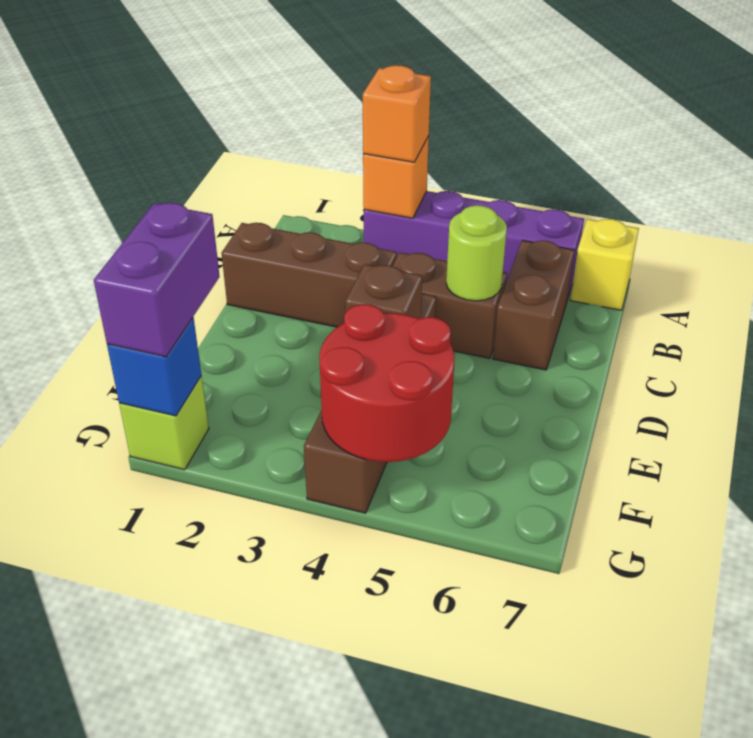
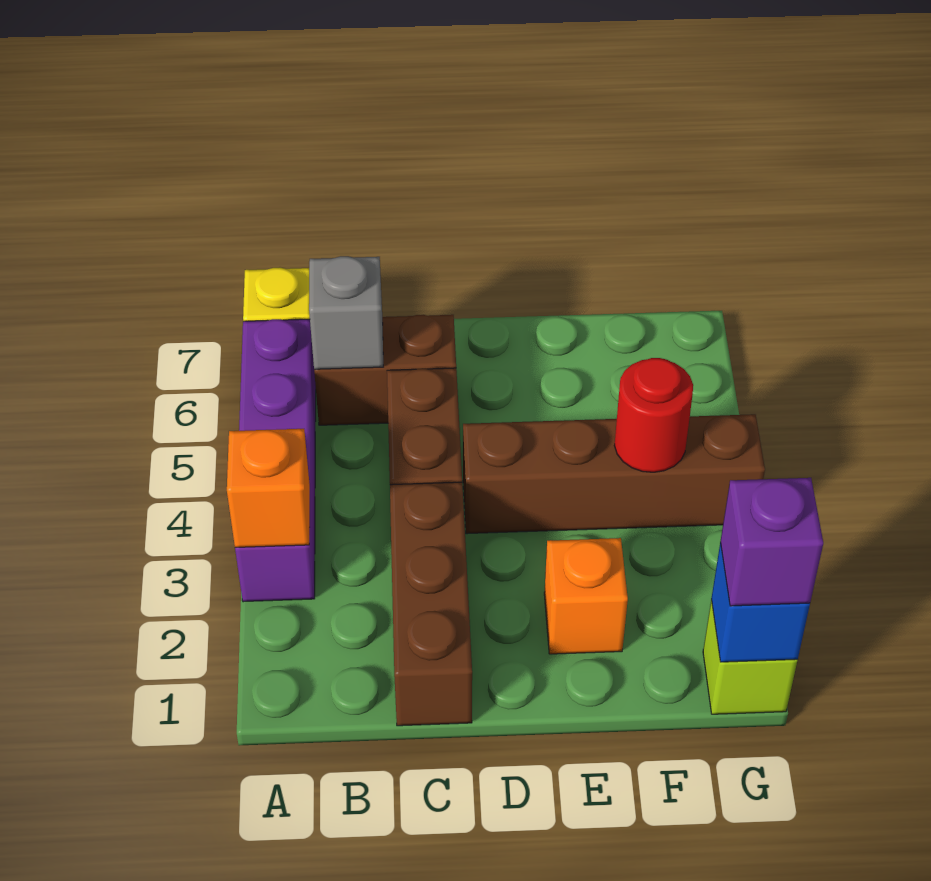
orange brick A3 level 3 -> orange brick E2 level 1
none -> grey brick B6 level 2
lime round brick C5 level 2 -> none
brown brick E4 level 2 -> none
purple brick F1:G1 level 3 -> purple brick G1 level 3
red round brick F4:G5 level 2 -> red round brick F4 level 2

